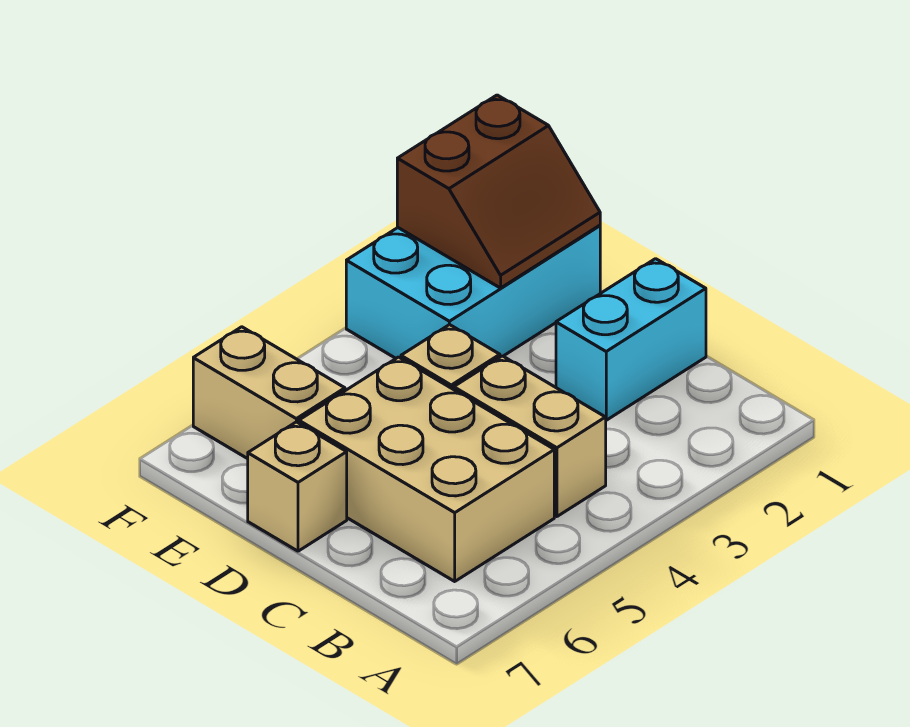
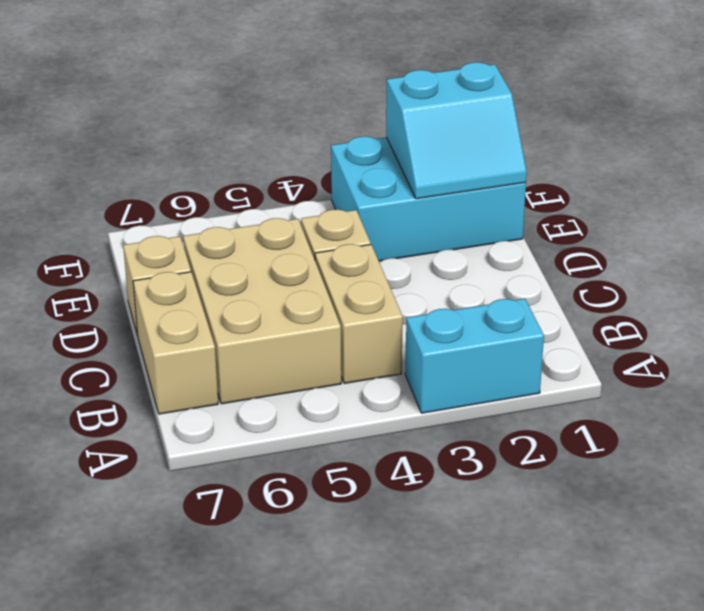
cyan brick C1:C2 level 1 -> cyan brick A2:A3 level 1
brown slope E1:F2 level 2 top F -> cyan slope E1:F2 level 2 top F
tan brick E6:F6 level 1 -> tan brick B7:C7 level 1

